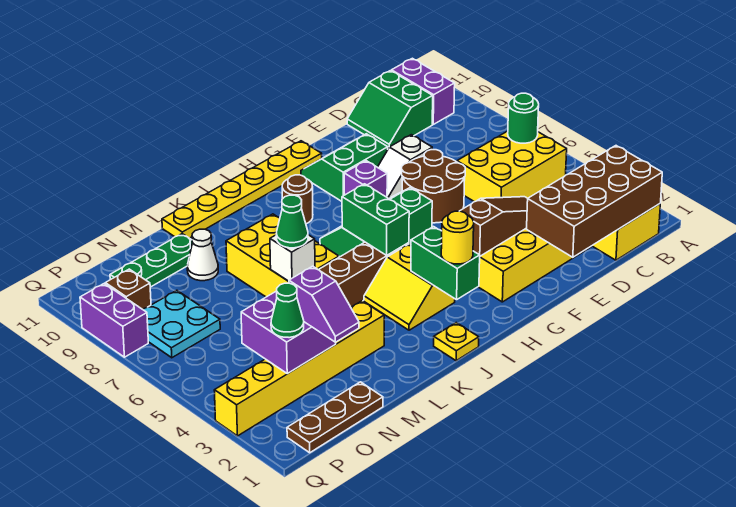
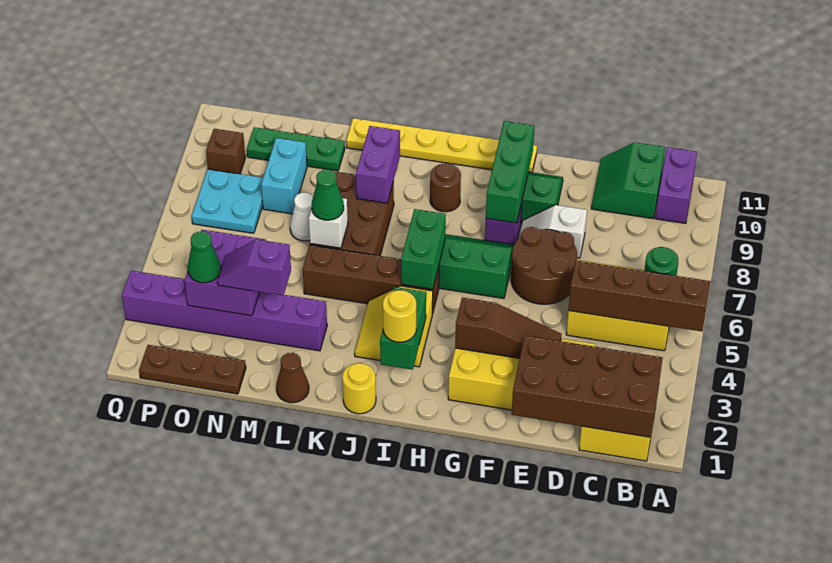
none -> brown brick A5:D5 level 2
none -> green brick G8:G10 level 2
yellow plate J1 level 1 -> yellow round brick J1 level 1
yellow brick K6:L8 level 1 -> brown brick K6:L8 level 1
none -> brown cone L1 level 1
yellow brick L3:Q3 level 1 -> purple brick L3:Q3 level 1
white cone M9 level 1 -> white cone M7 level 1
purple slope N2:N3 level 3 top 3 -> purple slope M3:N3 level 3 top M
none -> cyan brick N8:N9 level 1
purple brick Q8:Q9 level 1 -> purple brick K8:K9 level 2

